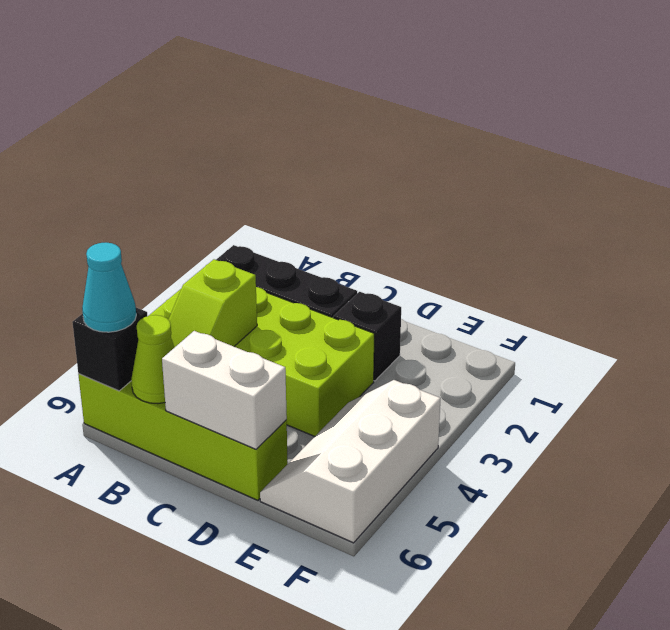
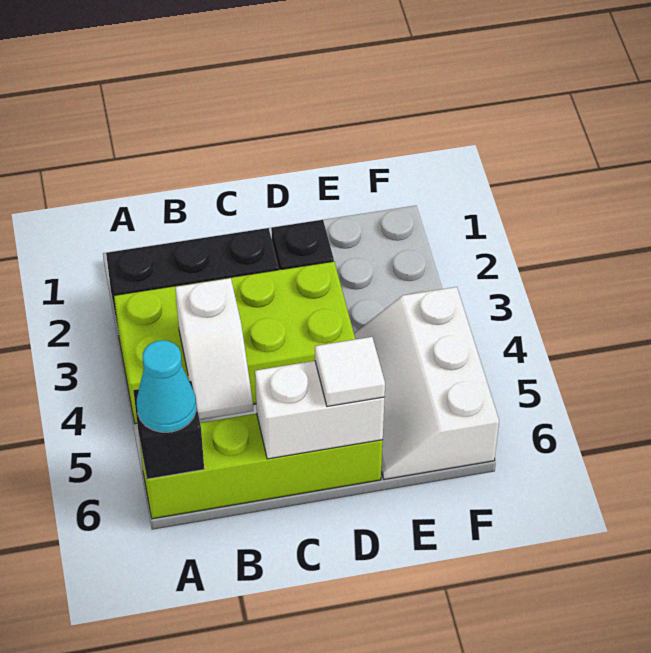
lime slope B4:B5 level 2 top 4 -> white slope B4:B5 level 2 top 4
lime cone B6 level 2 -> none
none -> white tile D6 level 3

